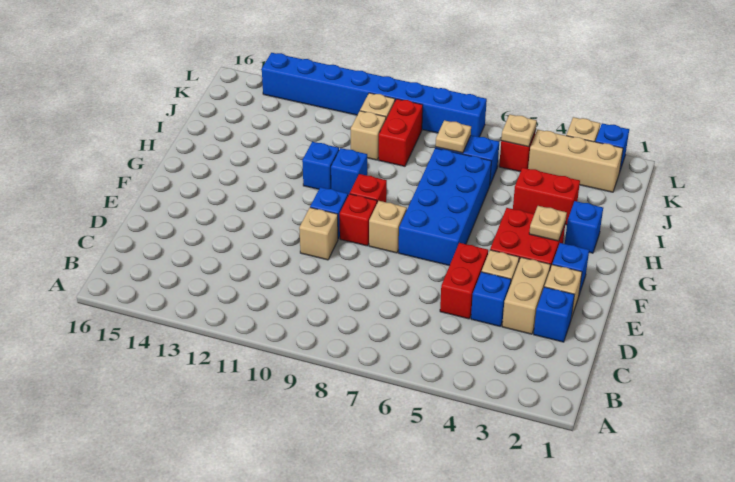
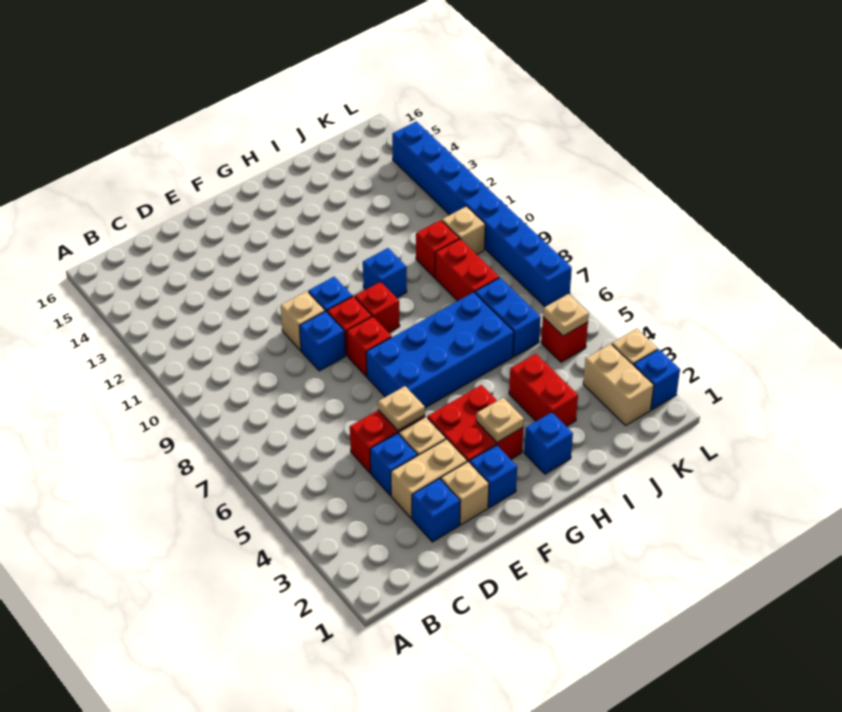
tan brick F8 level 1 -> red brick F8 level 1
blue brick H11 level 1 -> blue brick E9 level 1
tan plate J7 level 2 -> tan plate E5 level 2
red brick J9:K9 level 1 -> red brick J8:J9 level 1
tan brick J10 level 1 -> red brick J10 level 1
tan brick K2:K4 level 1 -> tan brick K2:K3 level 1

